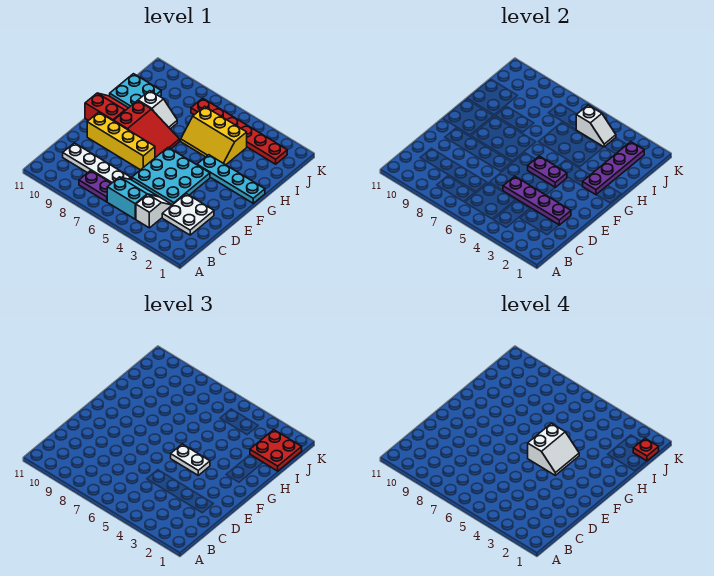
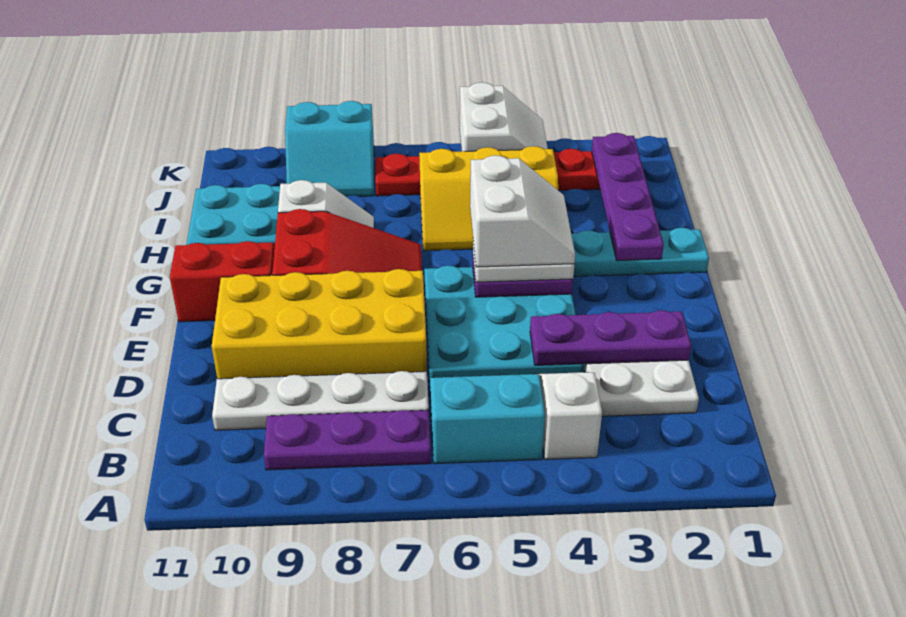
purple plate B7:B8 level 1 -> purple plate B7:B9 level 1
purple plate D2:D5 level 2 -> purple plate D2:D4 level 2
yellow brick E7:E10 level 1 -> yellow brick D7:E10 level 1
red plate I1:J2 level 3 -> none
red plate J1 level 4 -> none
white slope J4:J5 level 2 top 5 -> white slope J4:K5 level 2 top 5
none -> cyan slope J8:K9 level 1 top K

